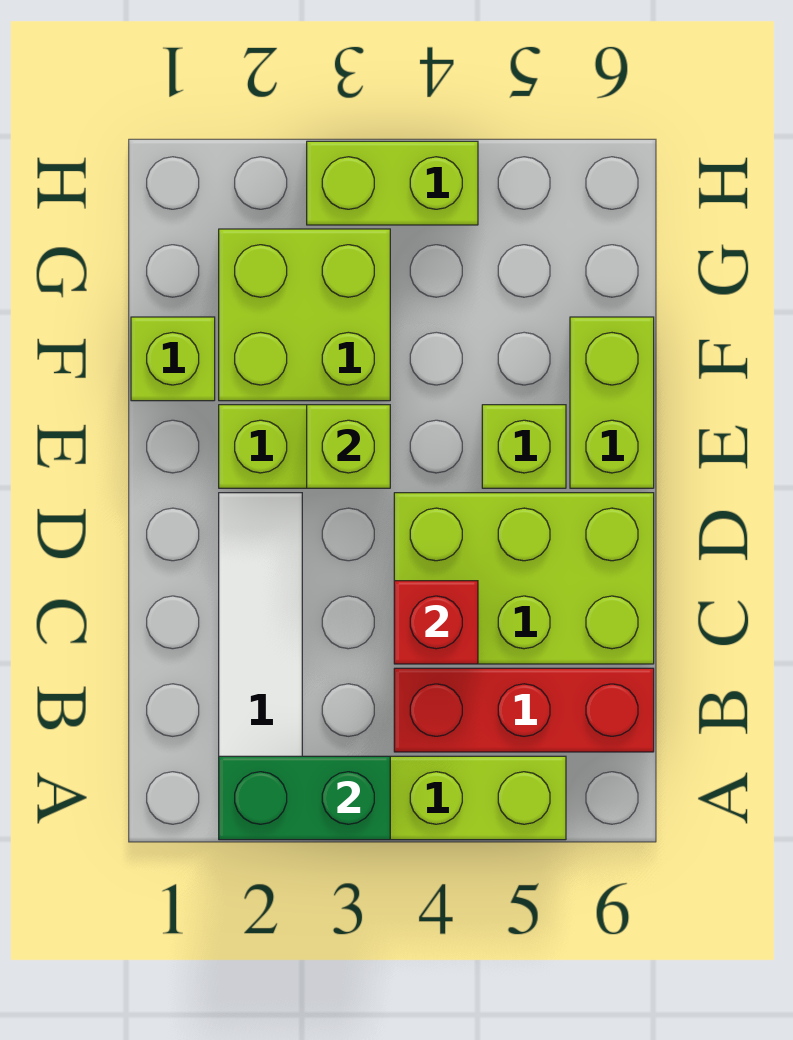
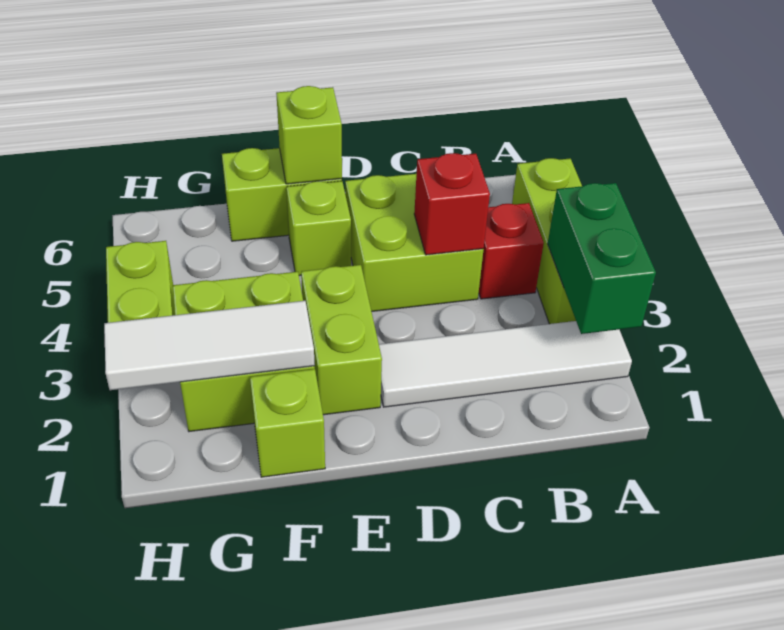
red brick B4:B6 level 1 -> red brick B4 level 1
lime brick C4:D6 level 1 -> lime brick C4:D5 level 1
lime brick E3 level 2 -> lime brick E6 level 2
none -> white tile F2:H2 level 2

